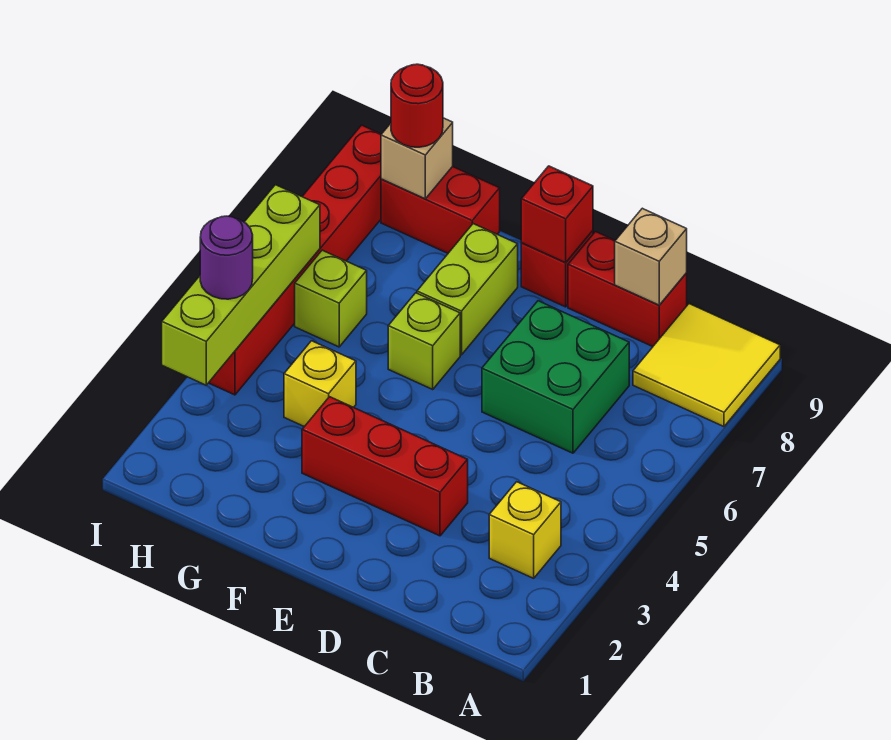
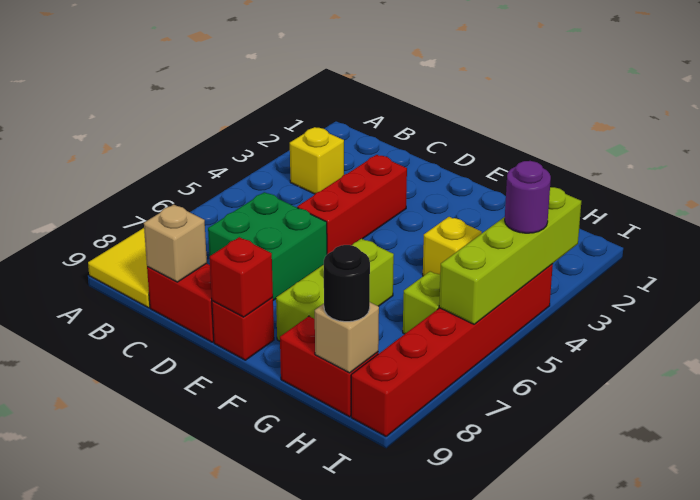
red brick D3:F3 level 1 -> red brick D3:D5 level 1
red round brick H9 level 3 -> black round brick H9 level 3

